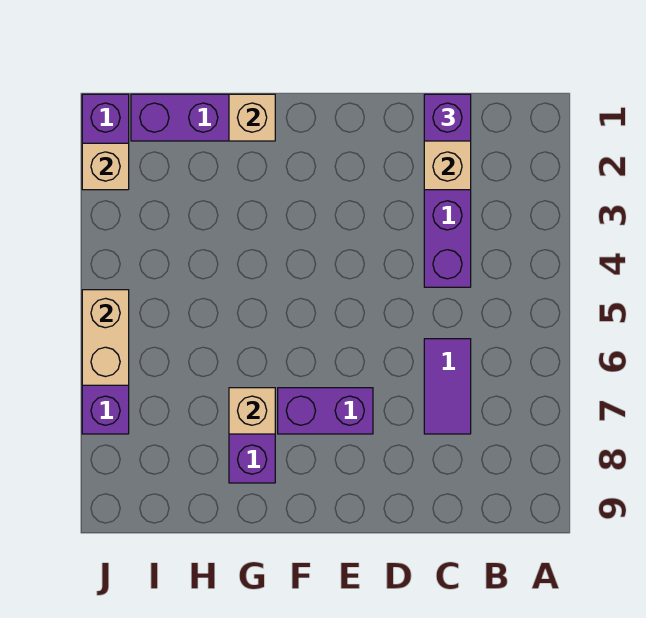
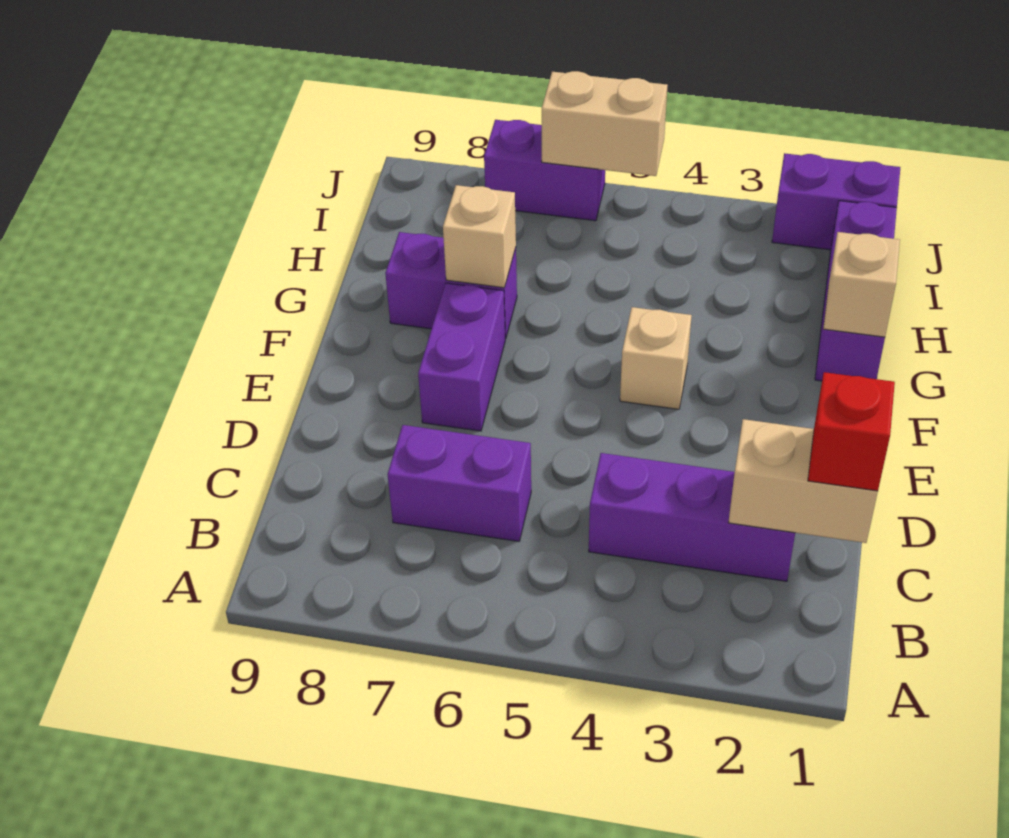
purple brick C1 level 3 -> red brick C1 level 3
purple tile C6:C7 level 1 -> purple brick C6:C7 level 1
tan brick J2 level 2 -> tan brick F4 level 1

